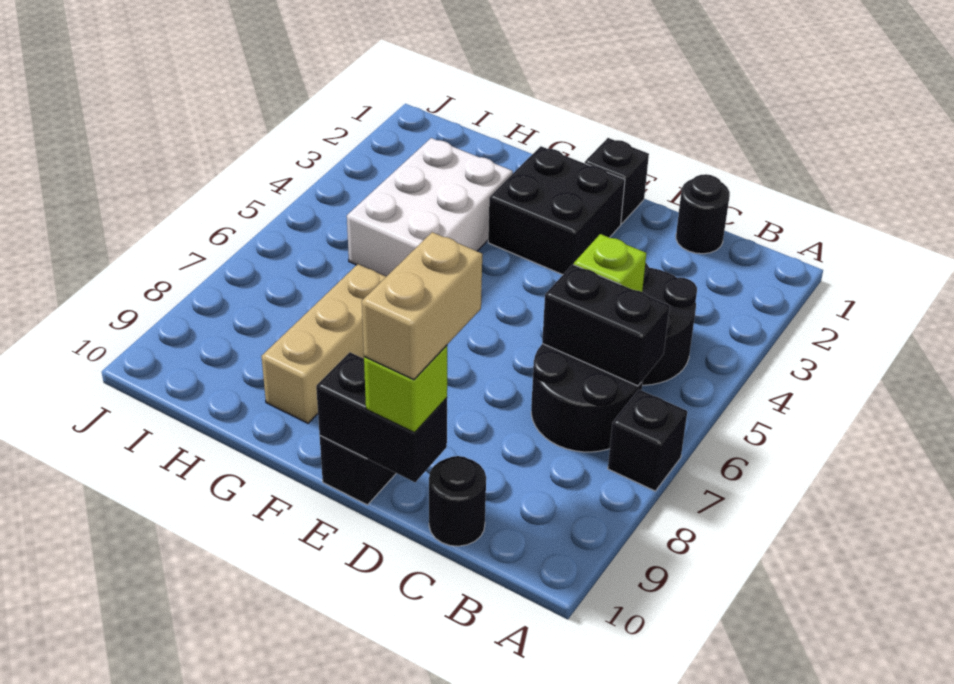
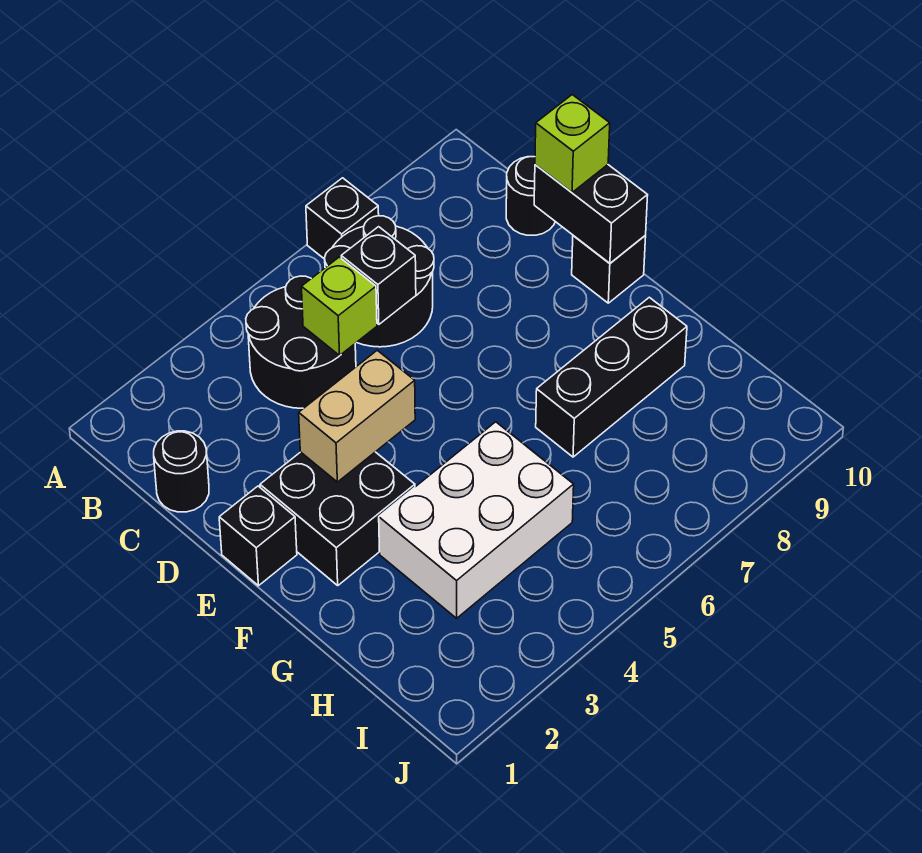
black brick B6:C6 level 2 -> black brick C6 level 2
tan brick D9:D10 level 4 -> tan brick E3:E4 level 2
tan brick G7:G9 level 1 -> black brick G7:G9 level 1

